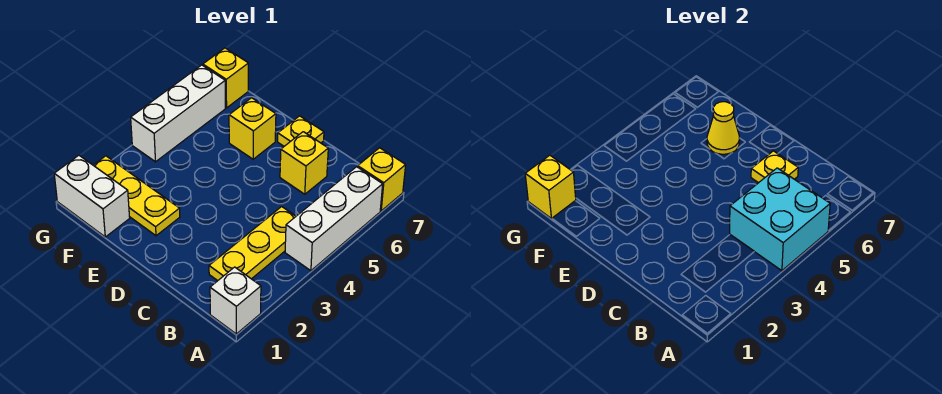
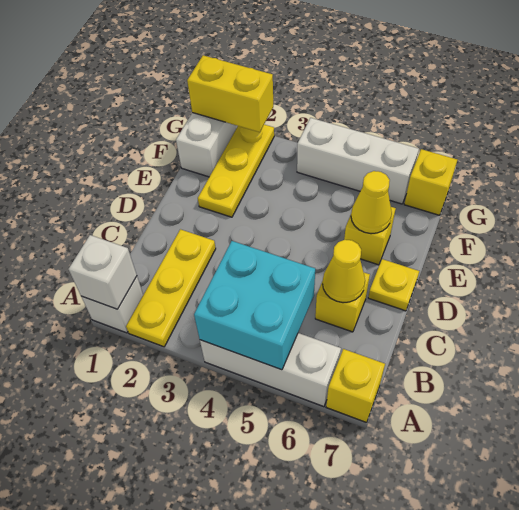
none -> white brick A1 level 2
yellow plate B2:B4 level 1 -> yellow plate A2:C2 level 1
yellow plate C6 level 2 -> yellow cone C6 level 2
yellow brick G1 level 2 -> yellow brick G1:G2 level 2

